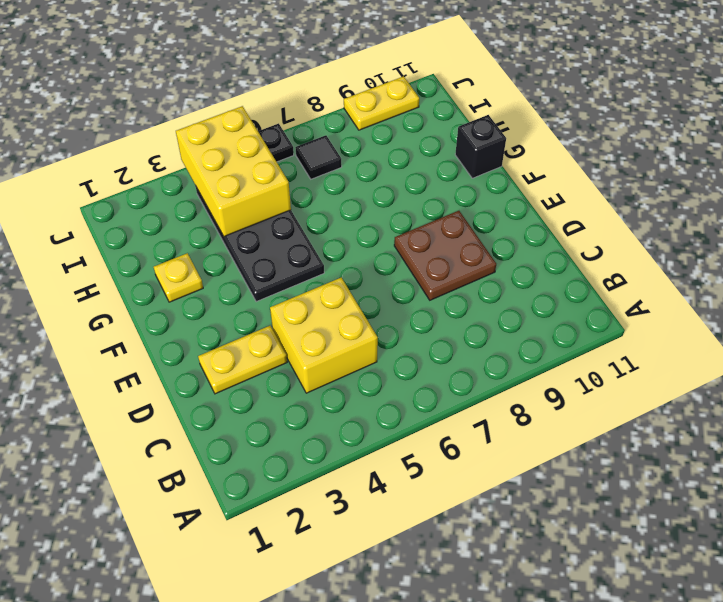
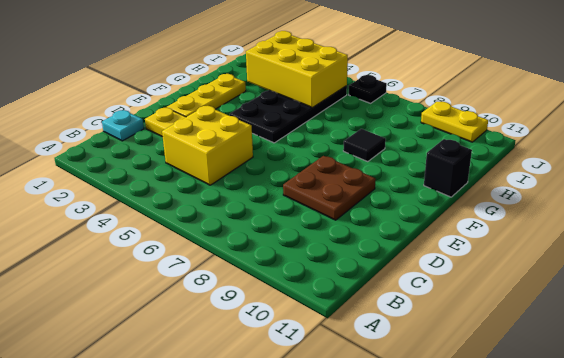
none -> cyan plate C1 level 1
yellow plate G2 level 1 -> yellow plate E2:G2 level 1
yellow brick H4:J5 level 2 -> yellow brick H3:I5 level 2
black tile I7 level 1 -> black tile G8 level 1

